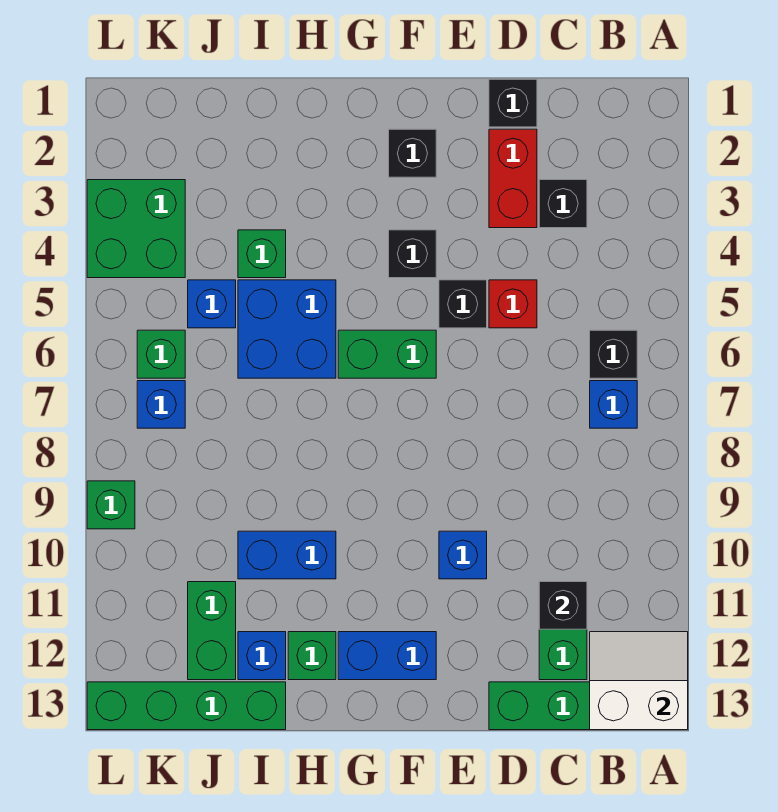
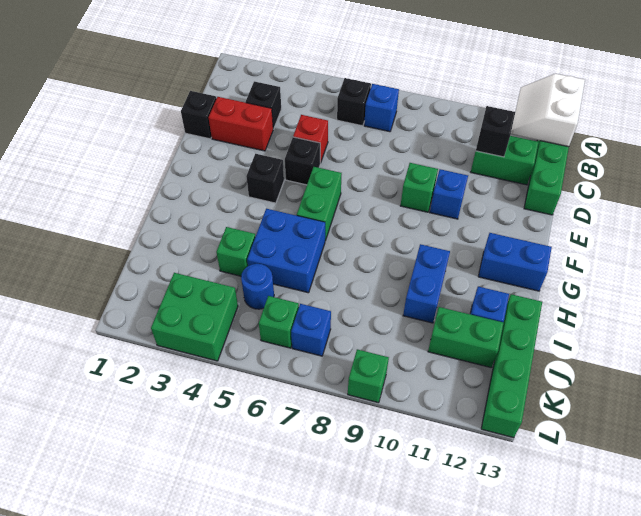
black brick F2 level 1 -> none
blue brick F12:G12 level 1 -> blue brick G12:G13 level 1
green brick H12 level 1 -> green brick E9 level 1
blue brick J5 level 1 -> blue round brick J5 level 1

